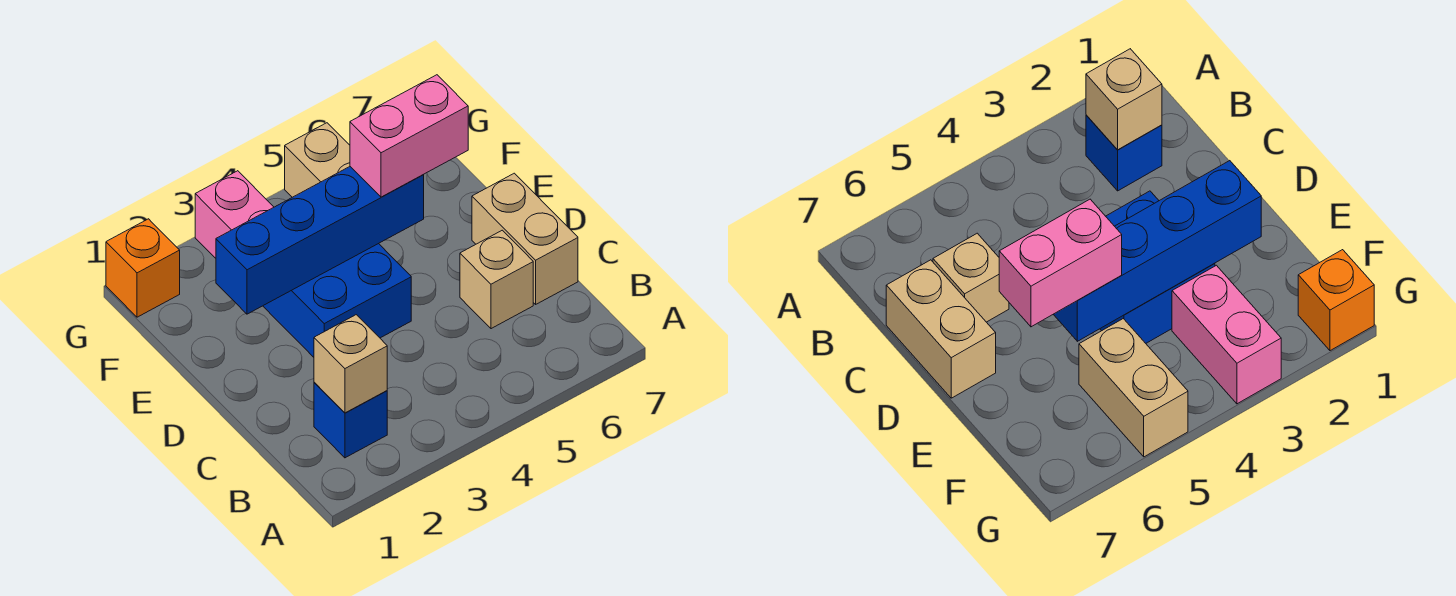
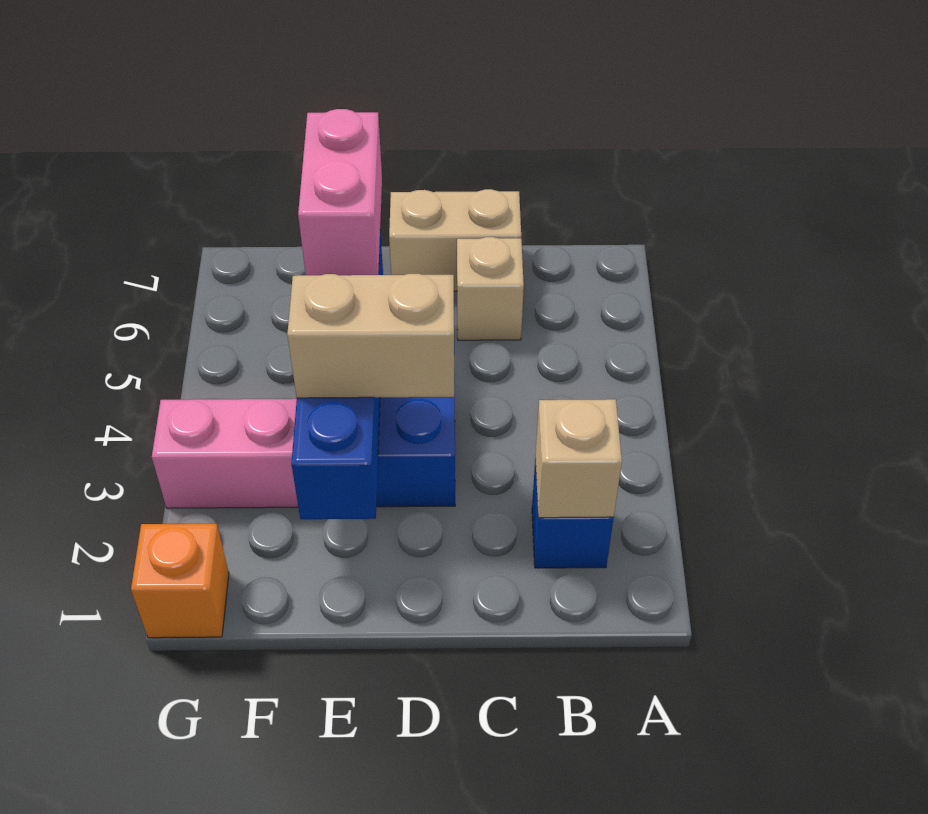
tan brick F5:G5 level 1 -> tan brick D3:E3 level 3

